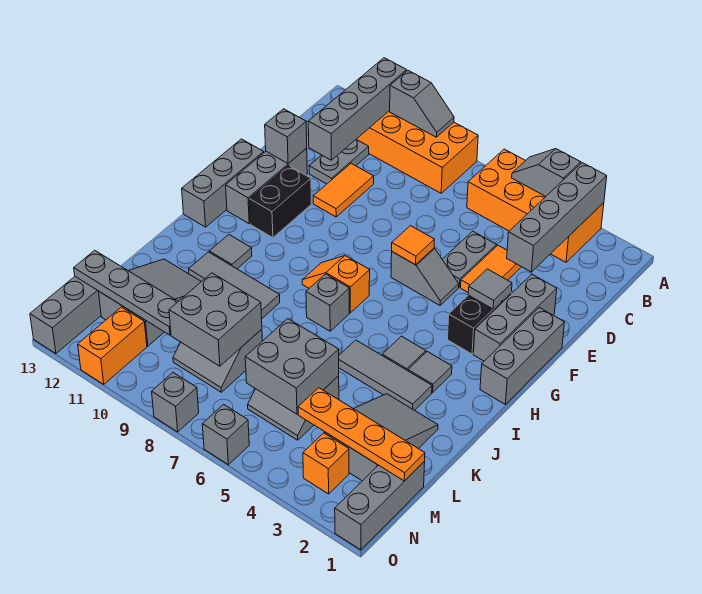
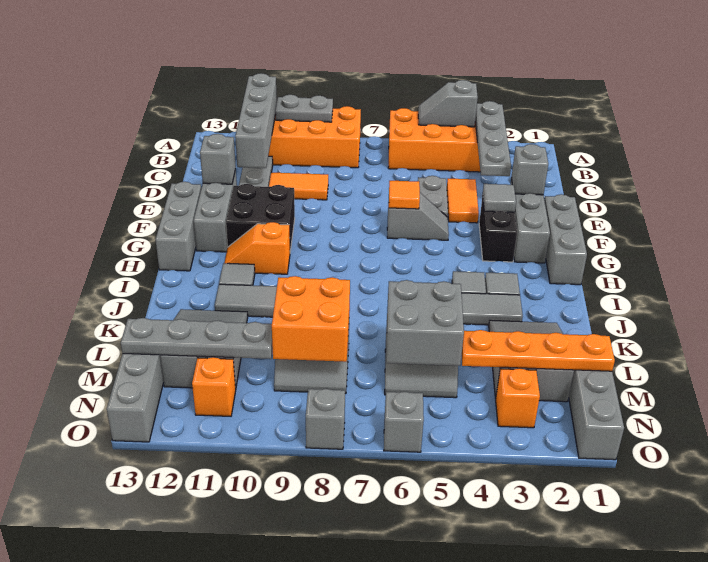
grey brick A3:D3 level 2 -> grey plate A3:D3 level 2
grey slope A9:A10 level 2 top 10 -> grey plate A9:A10 level 2
orange tile D10:E10 level 1 -> orange tile D9:D10 level 1
black brick F11:G11 level 1 -> black brick F10:G11 level 1
orange slope H7:H8 level 1 top 7 -> orange slope H10:H11 level 1 top 10
grey brick I7 level 1 -> grey brick E2 level 2
grey brick L8:M9 level 2 -> orange brick L8:M9 level 2
orange brick N11:O11 level 1 -> orange brick N11 level 1

